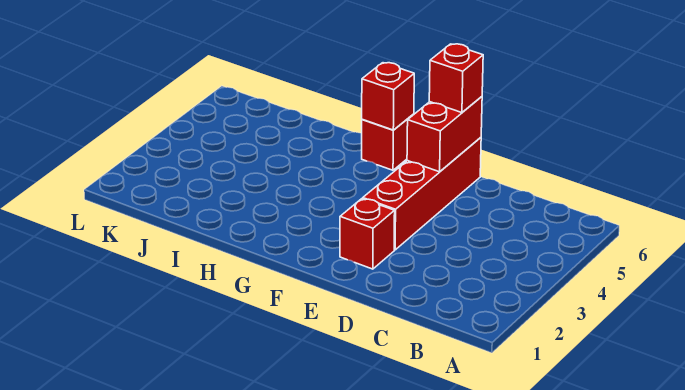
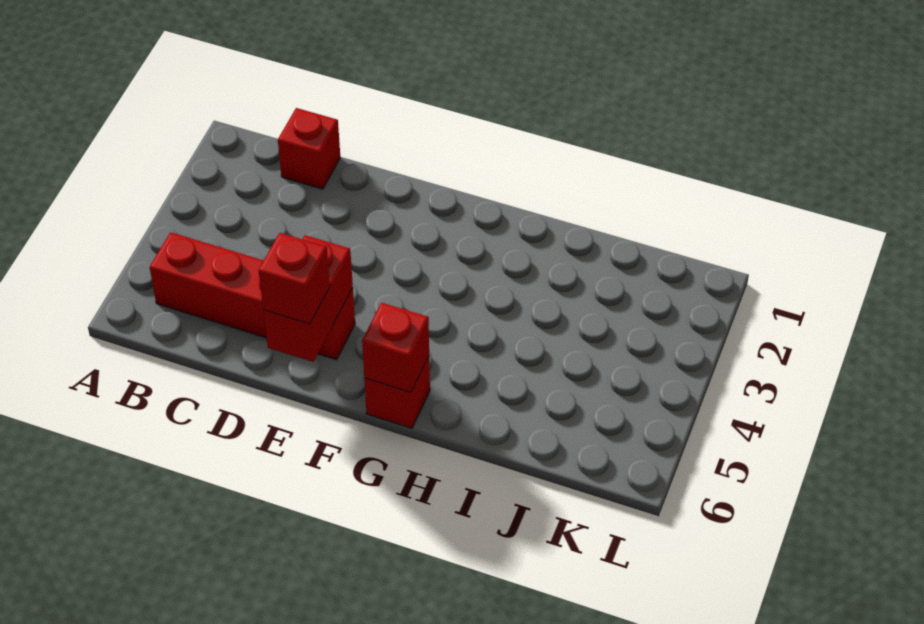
red brick E2 level 1 -> red brick C1 level 1
red brick E3:E6 level 1 -> red brick B5:E5 level 1

